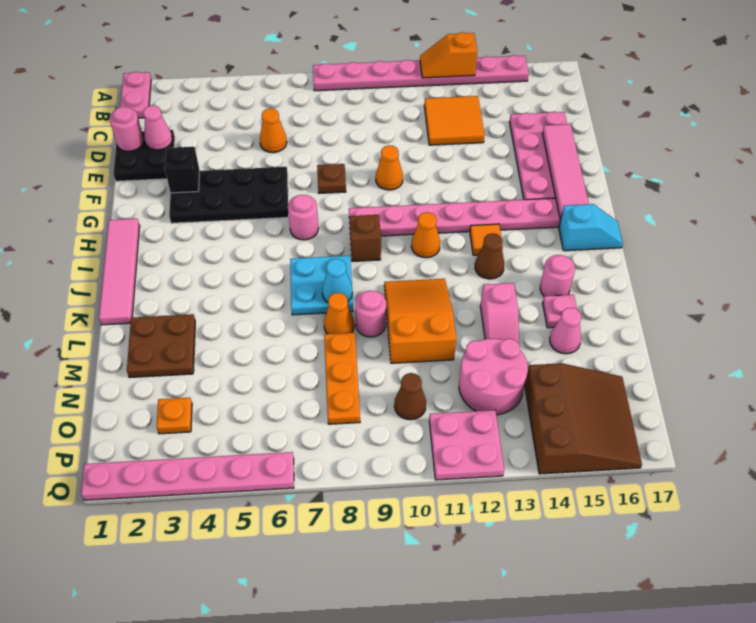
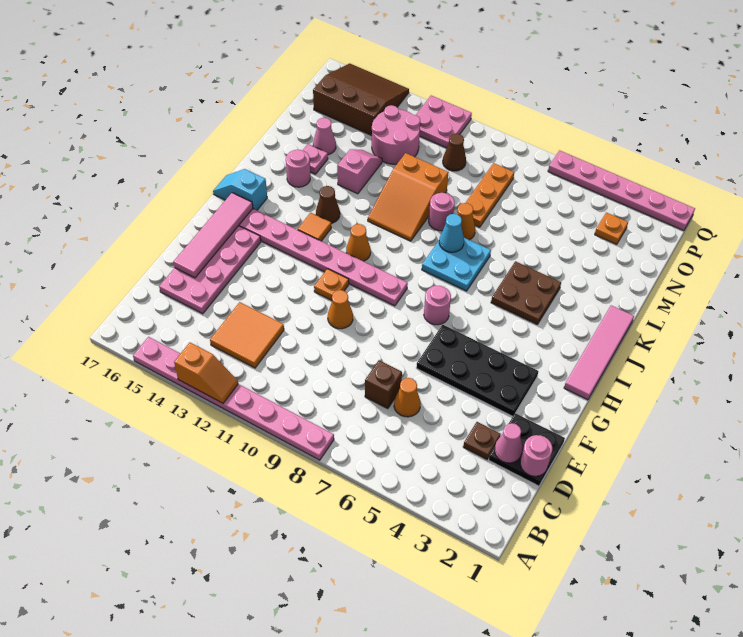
pink plate A1:B1 level 1 -> none
black brick F3 level 2 -> none
brown plate F8 level 1 -> brown plate D3 level 1
none -> orange plate G11 level 1
brown brick I9 level 1 -> brown brick D7 level 1
brown plate L2:M3 level 1 -> brown plate J4:K5 level 1
brown slope O14:Q16 level 1 top 14 -> brown slope O14:Q16 level 1 top O

